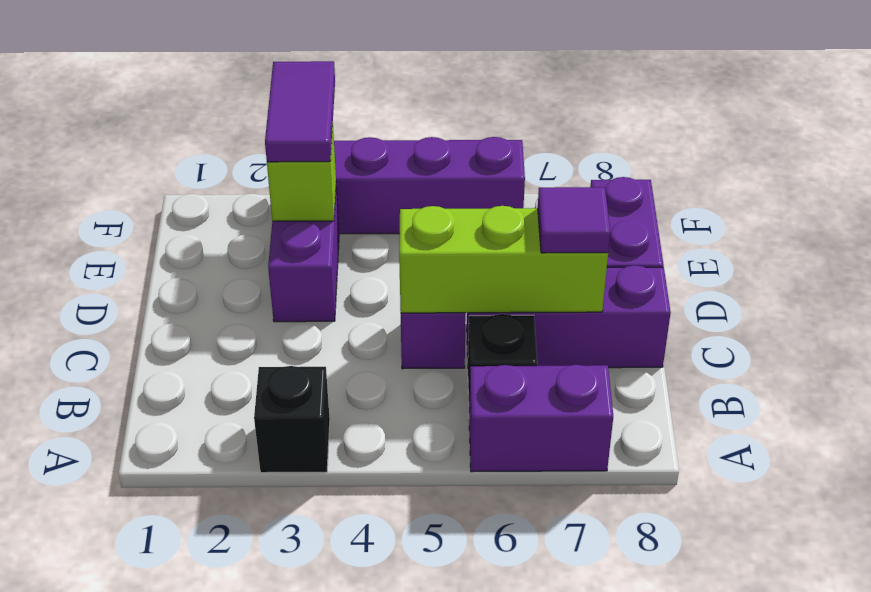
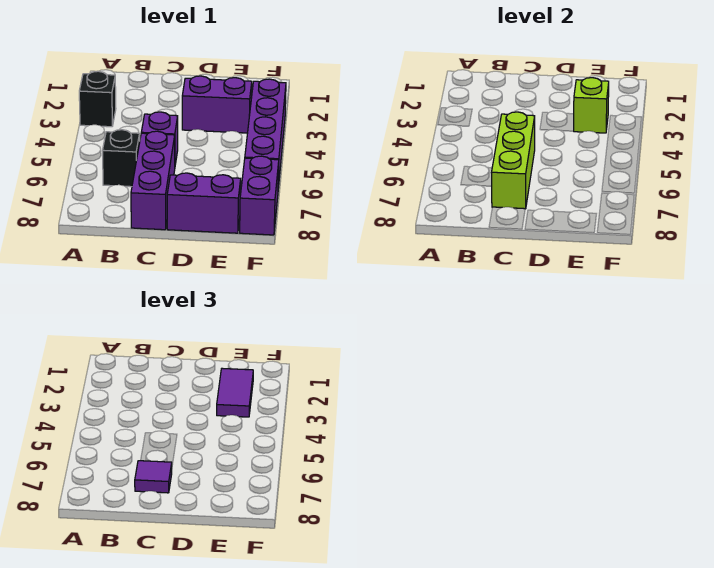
purple brick A6:A7 level 1 -> purple brick F7:F8 level 1
purple tile E3:F3 level 3 -> purple tile E2:E3 level 3

